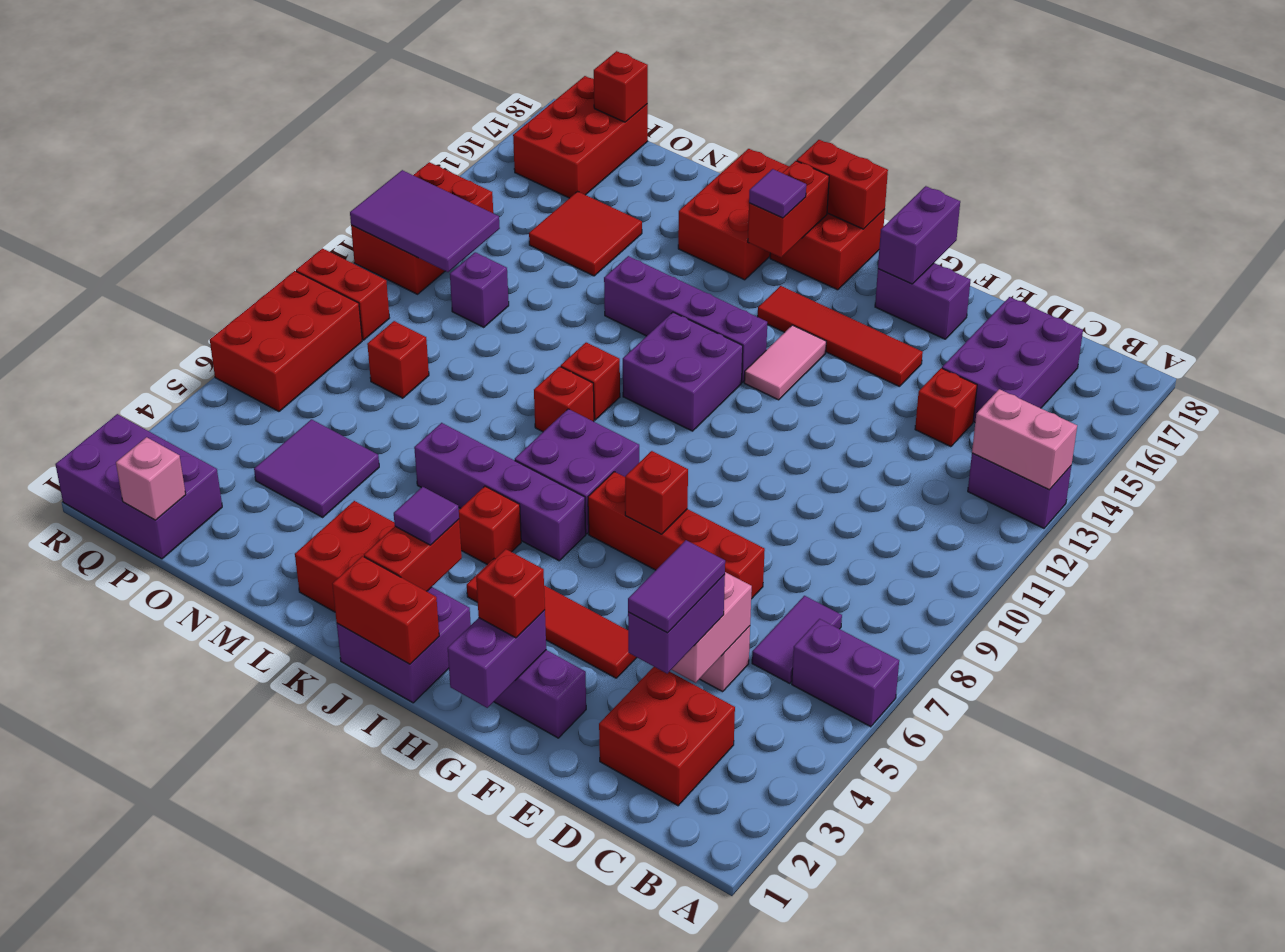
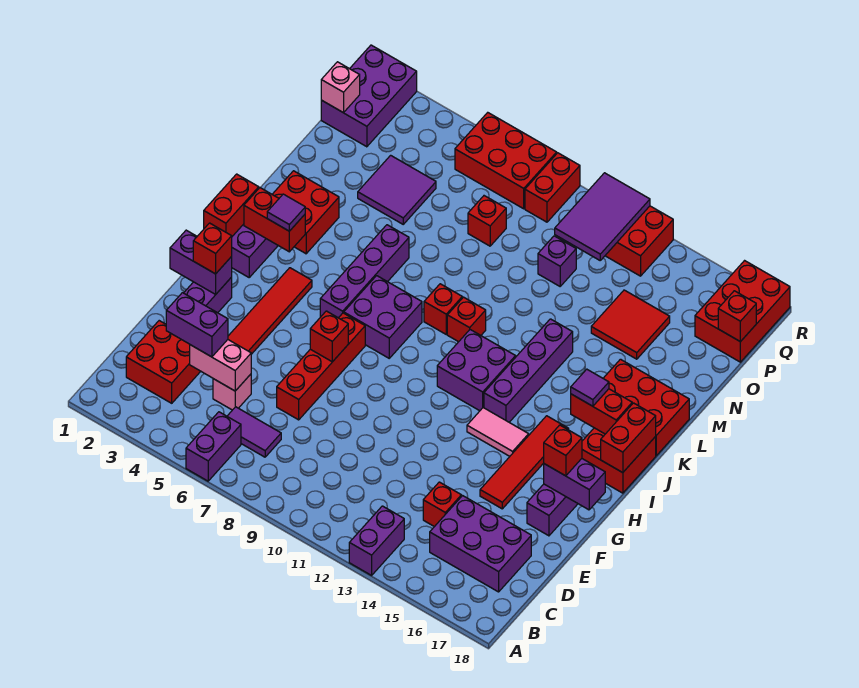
pink brick A13:B13 level 2 -> none
purple tile D3:D4 level 4 -> none
red brick J5 level 1 -> red brick G17 level 3
red brick P16:Q18 level 1 -> red brick P17:R18 level 1

